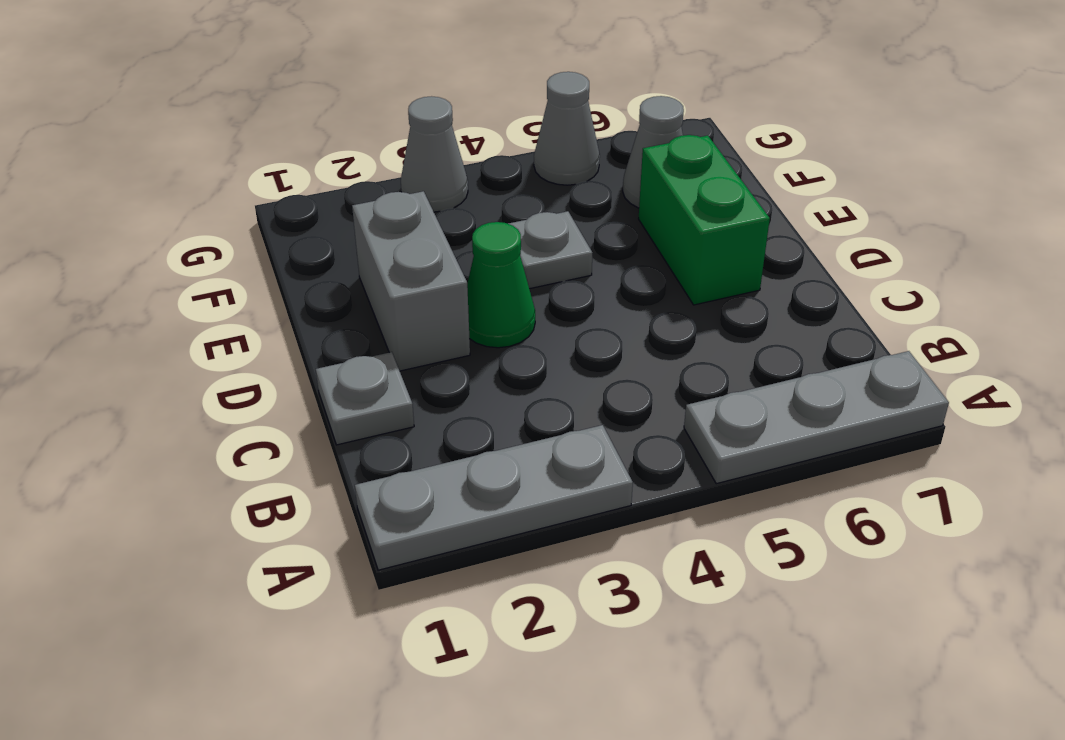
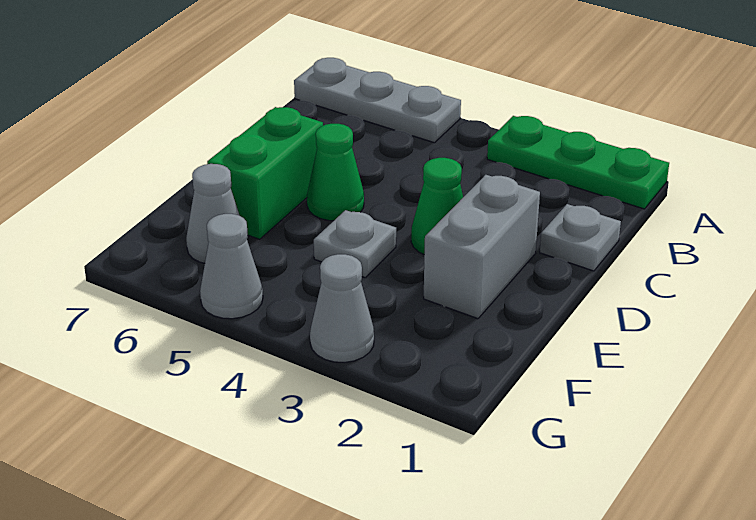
grey plate A1:A3 level 1 -> green plate A1:A3 level 1
none -> green cone D5 level 1

